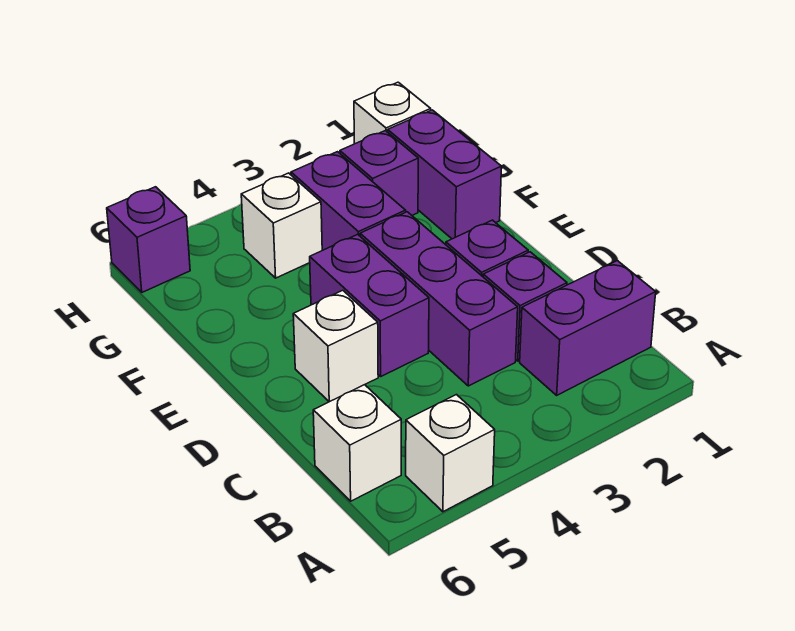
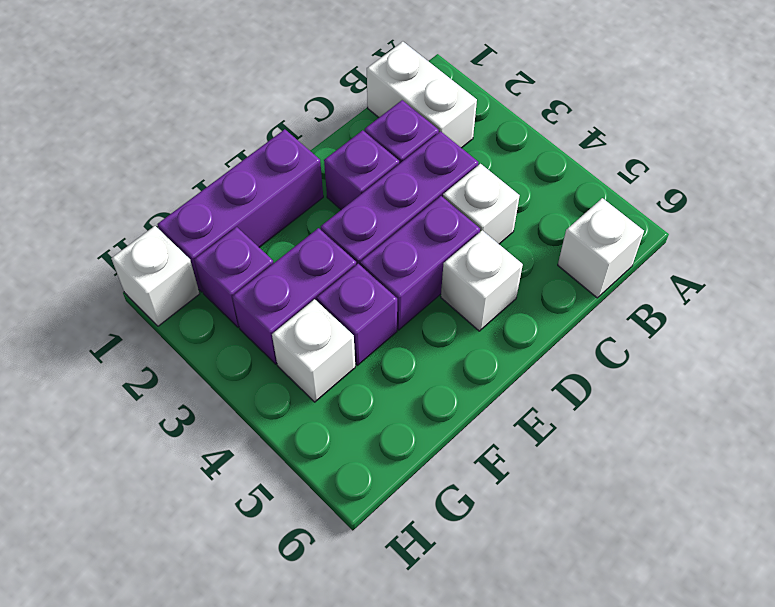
white brick A5 level 1 -> white brick C4 level 1
purple brick B1:B2 level 1 -> white brick B1:B2 level 1
purple brick F1:G1 level 1 -> purple brick E1:G1 level 1
purple brick H6 level 1 -> purple brick F4 level 1

